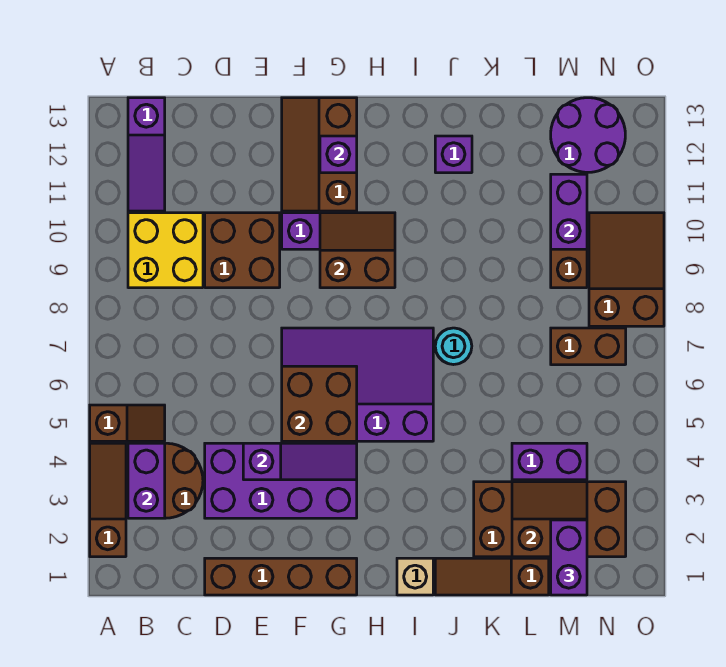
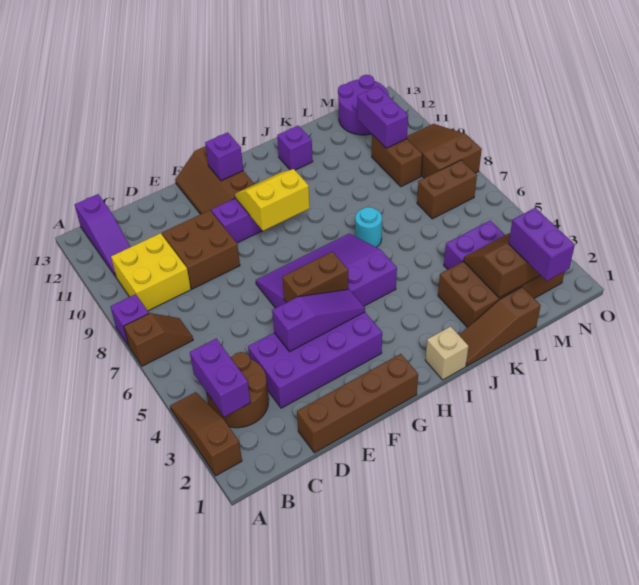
brown slope A5:B5 level 1 top A -> brown slope A7:B7 level 1 top A
none -> purple brick A8 level 1
brown brick F5:G6 level 2 -> brown brick F5:G5 level 2
brown slope G9:H10 level 2 top 9 -> yellow slope G9:H10 level 2 top 9

